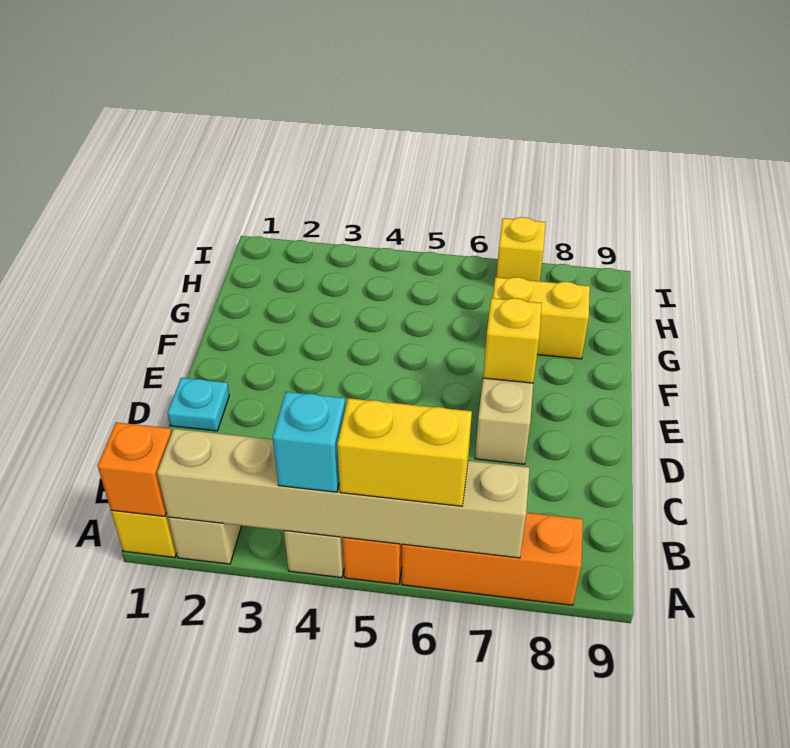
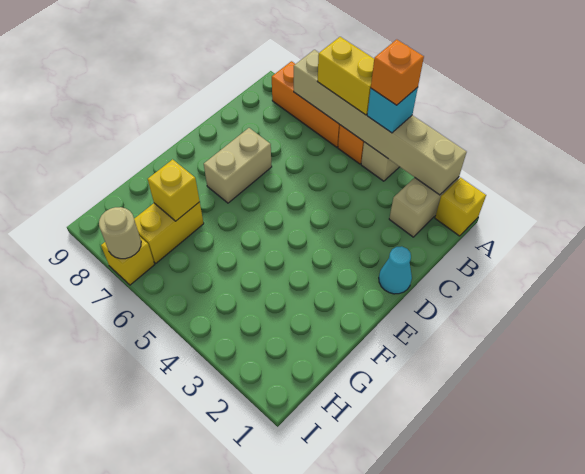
orange brick A1 level 2 -> orange brick A4 level 4
cyan plate D1 level 1 -> cyan cone D1 level 1
yellow brick E7 level 2 -> yellow brick G7 level 2
yellow brick G7:G8 level 1 -> yellow brick G7:H7 level 1
none -> tan round brick I7 level 2

